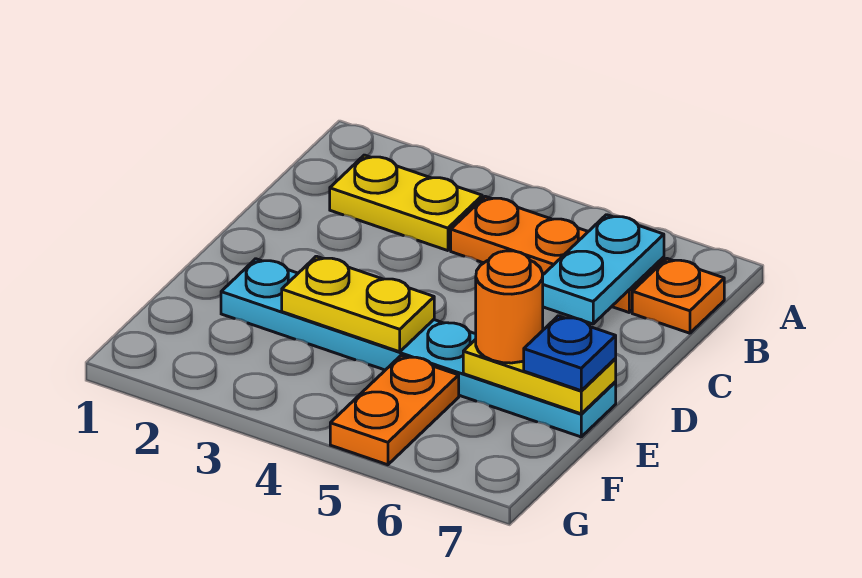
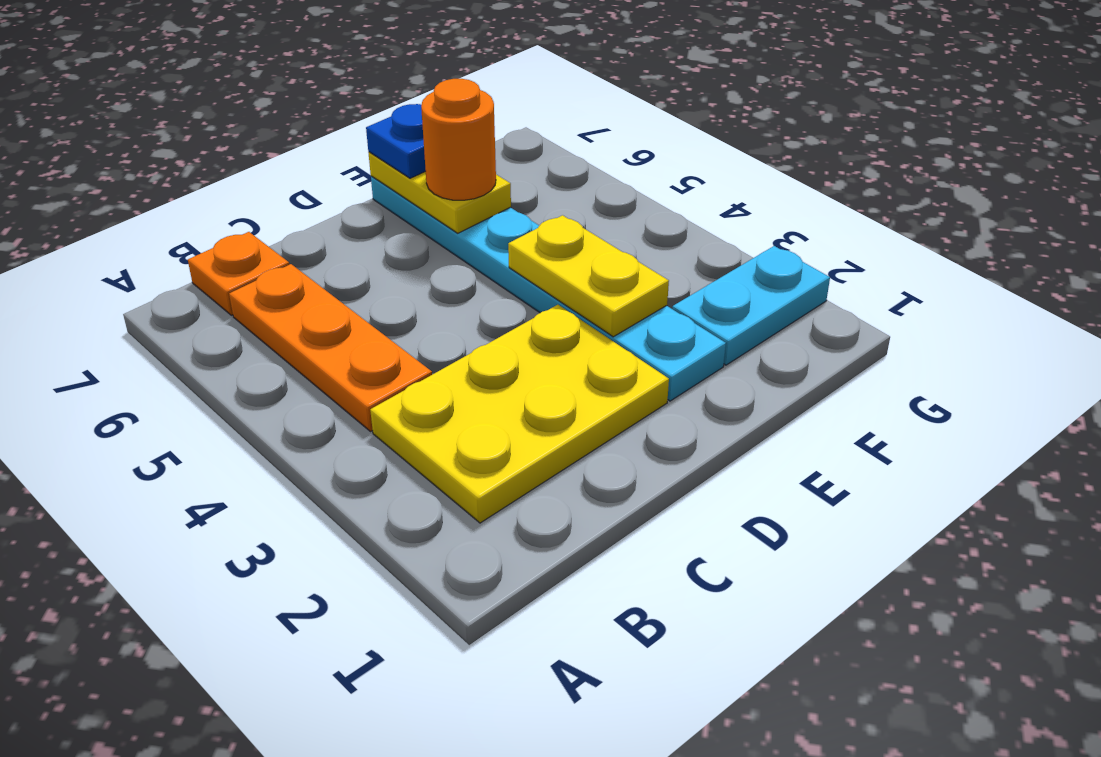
yellow plate B2:B3 level 1 -> yellow plate B2:D3 level 1
cyan plate B6:C6 level 2 -> cyan plate F2:G2 level 1
orange plate F5:G5 level 1 -> none

